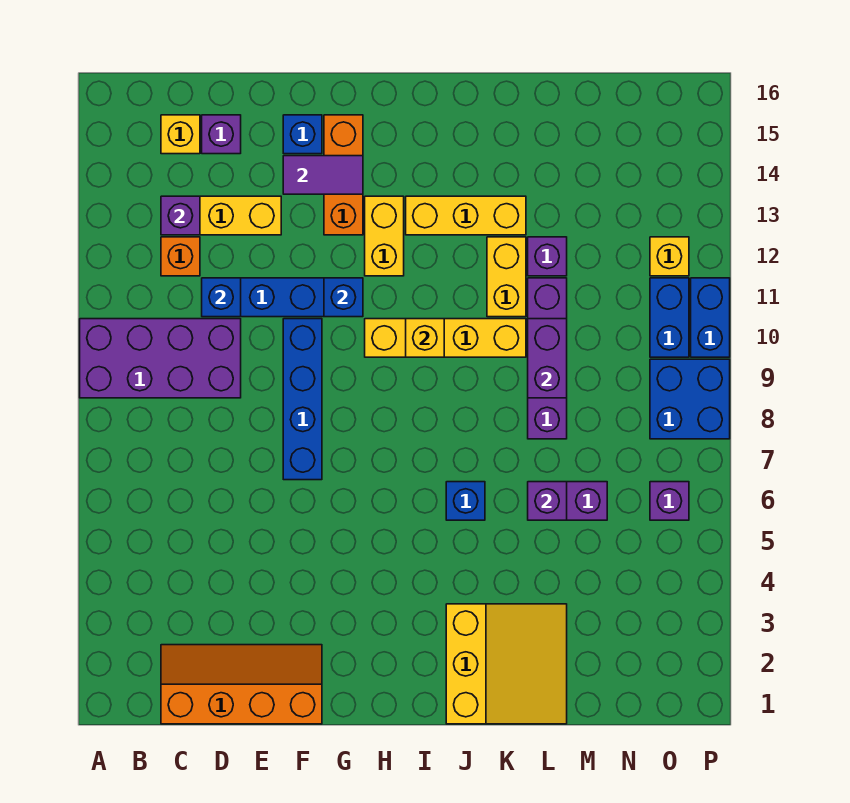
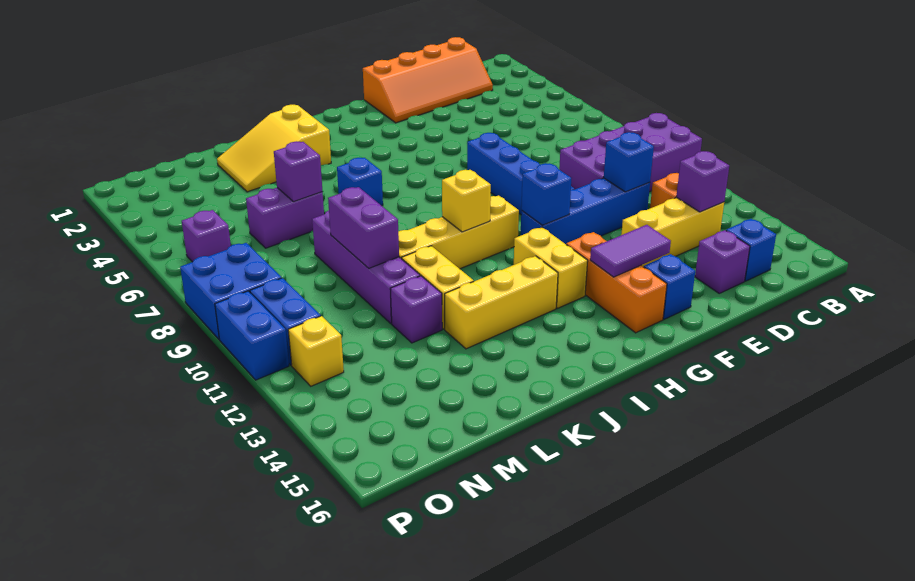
yellow brick C15 level 1 -> blue brick C15 level 1
yellow slope J1:L3 level 1 top J -> yellow slope J2:L3 level 1 top J

